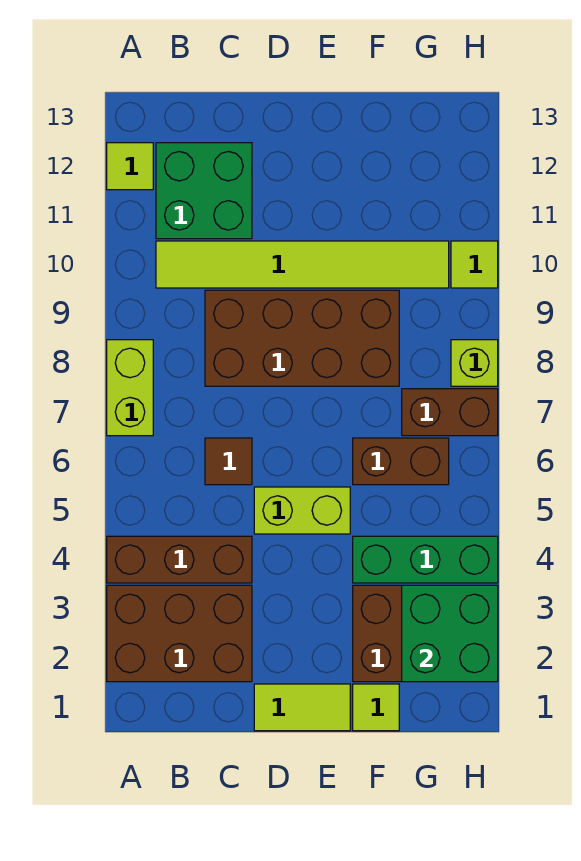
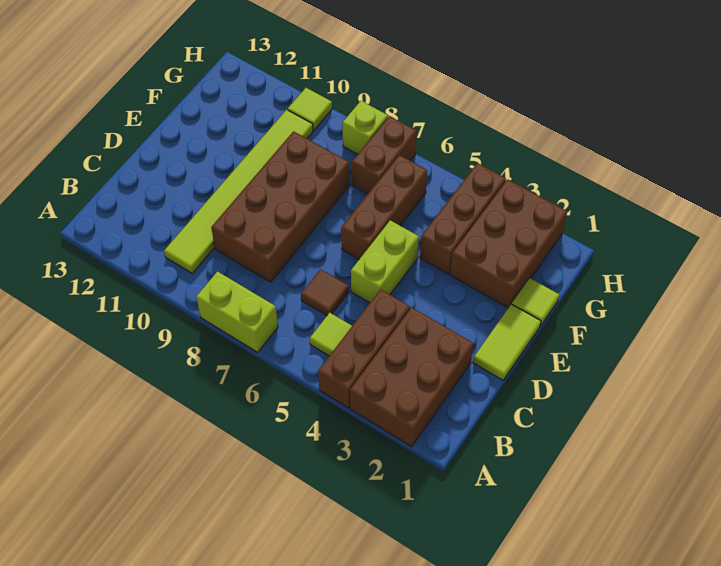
lime tile A12 level 1 -> lime tile B5 level 1
green brick B11:C12 level 1 -> none
green brick F4:H4 level 1 -> brown brick F4:H4 level 1
brown brick F6:G6 level 1 -> brown brick E6:G6 level 1
green brick G2:H3 level 2 -> none

